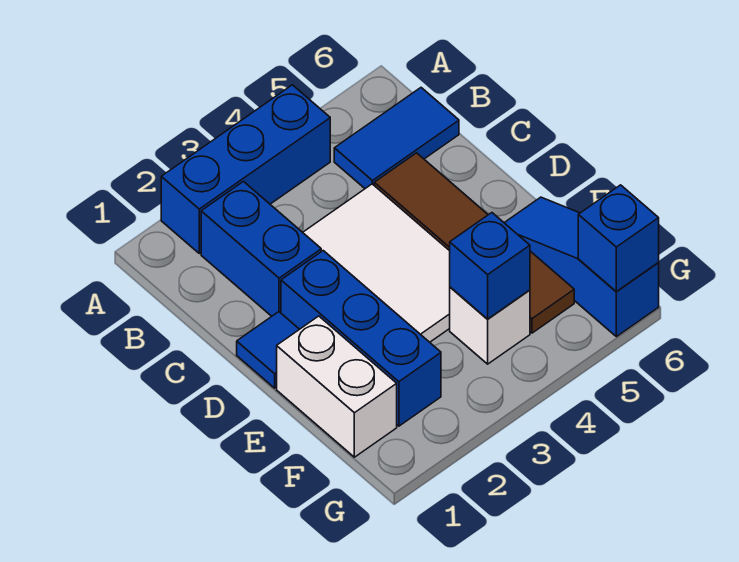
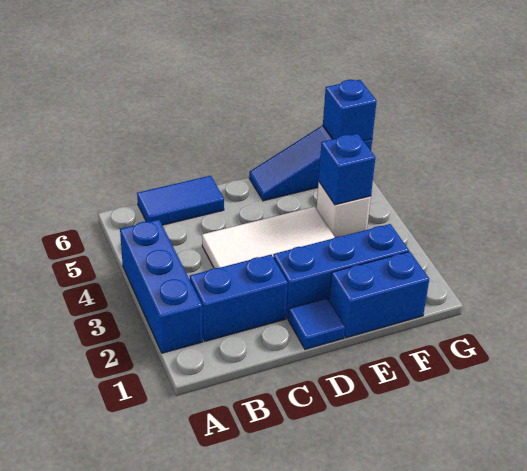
blue tile B5:B6 level 1 -> blue tile B6:C6 level 1
brown tile C5:F5 level 1 -> none
white brick E1:F1 level 1 -> blue brick E1:F1 level 1

